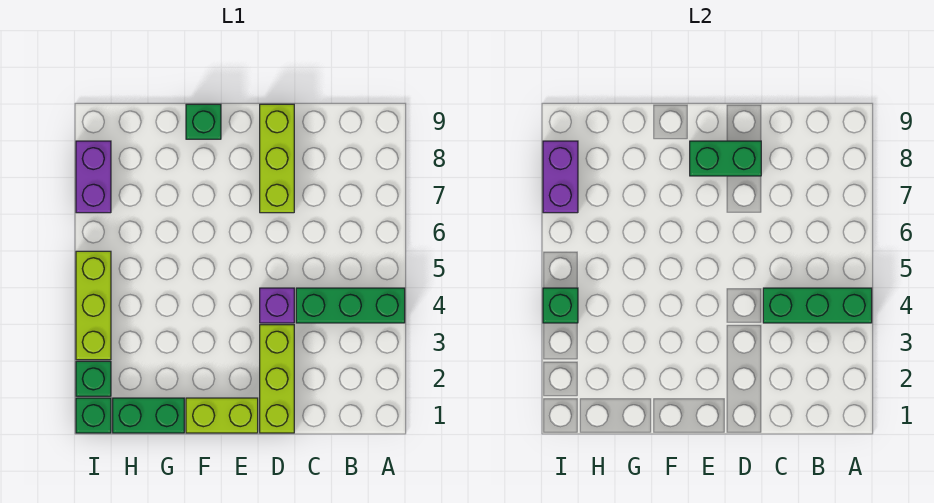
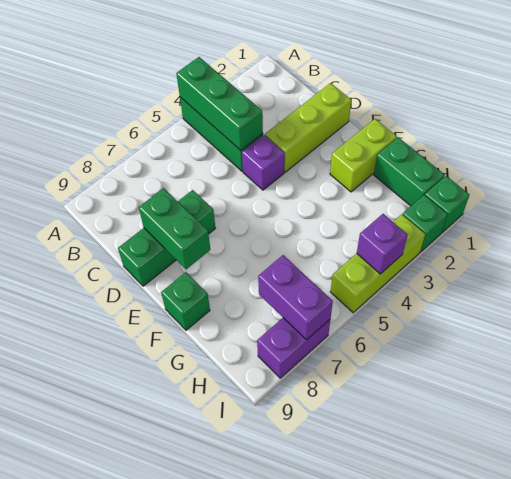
lime brick D7:D9 level 1 -> green brick D7:D9 level 1
lime brick E1:F1 level 1 -> lime brick F1:F2 level 1
green brick I4 level 2 -> purple brick I4 level 2
purple brick I7:I8 level 2 -> purple brick H7:I7 level 2

